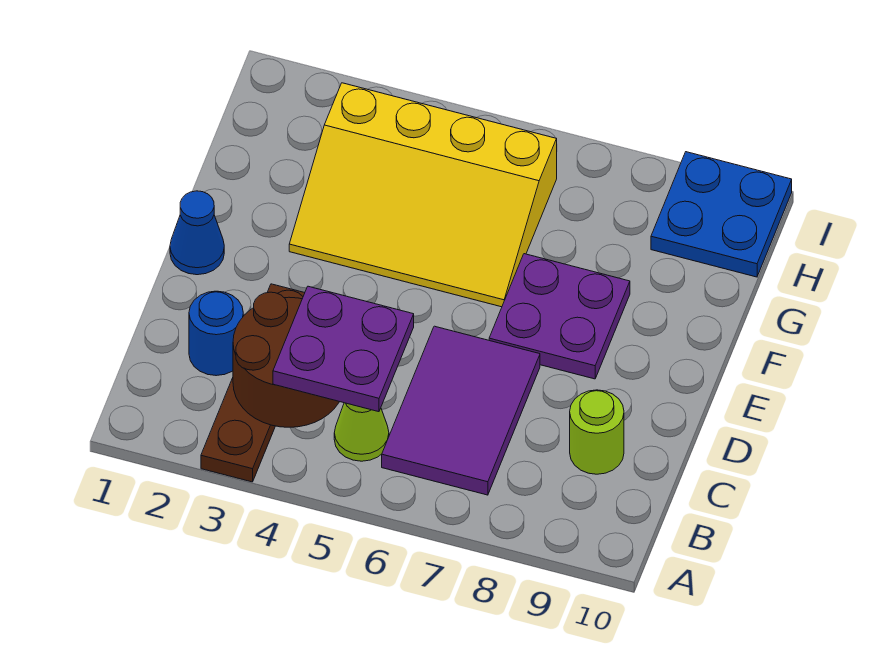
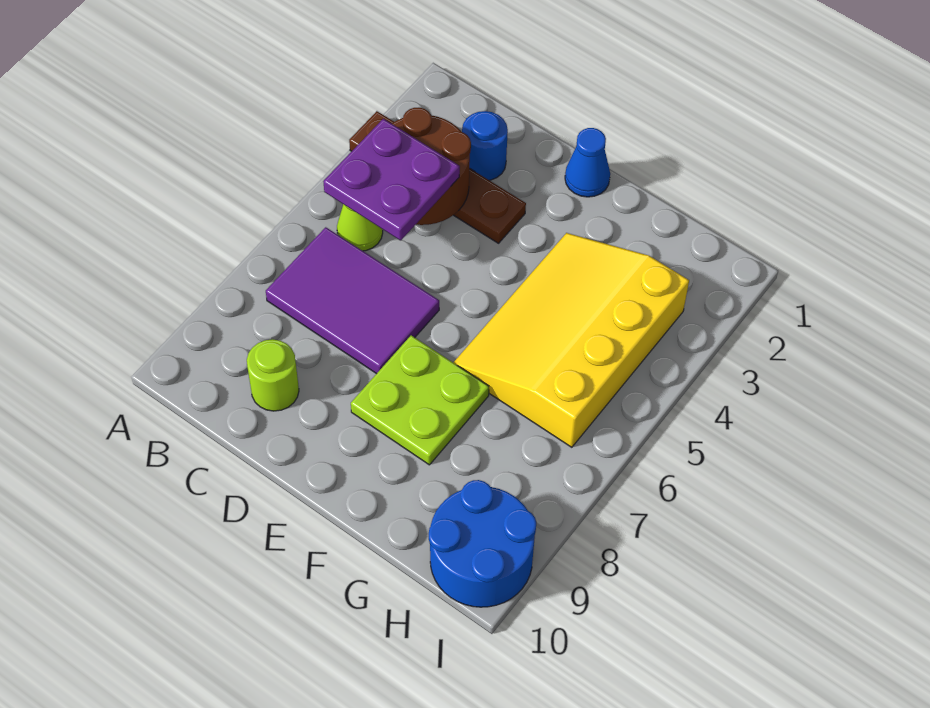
purple plate E7:F8 level 1 -> lime plate E7:F8 level 1
blue plate H9:I10 level 1 -> blue round brick H9:I10 level 1

